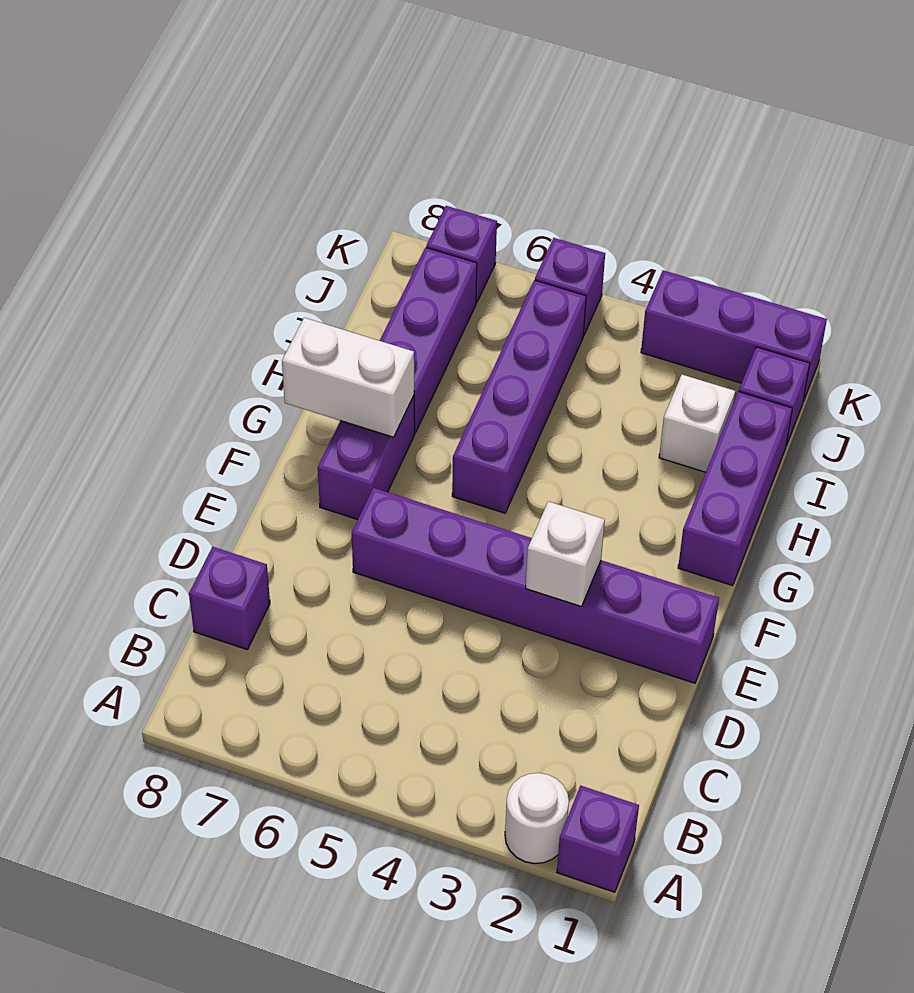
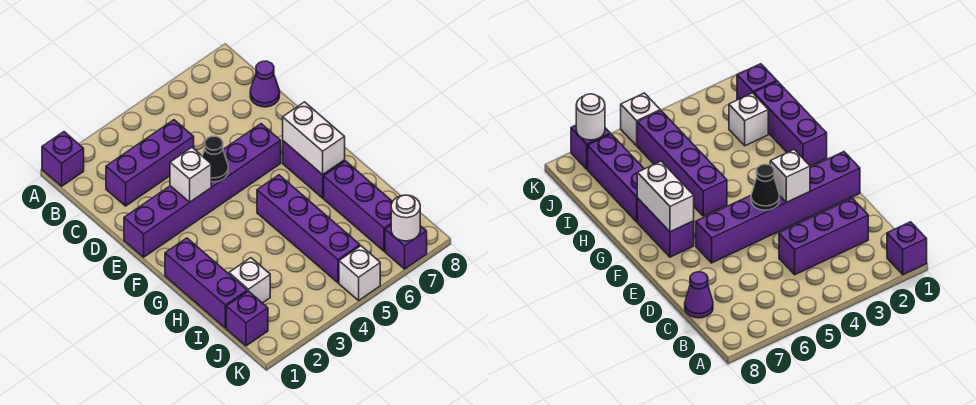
white round brick A2 level 1 -> white round brick K7 level 2
purple brick C8 level 1 -> purple cone C8 level 1
none -> black cone E4 level 2
white brick G7:G8 level 2 -> white brick F7:G7 level 2
purple brick K1:K3 level 1 -> purple brick C2:C4 level 1
purple brick K5 level 1 -> white brick K5 level 1

